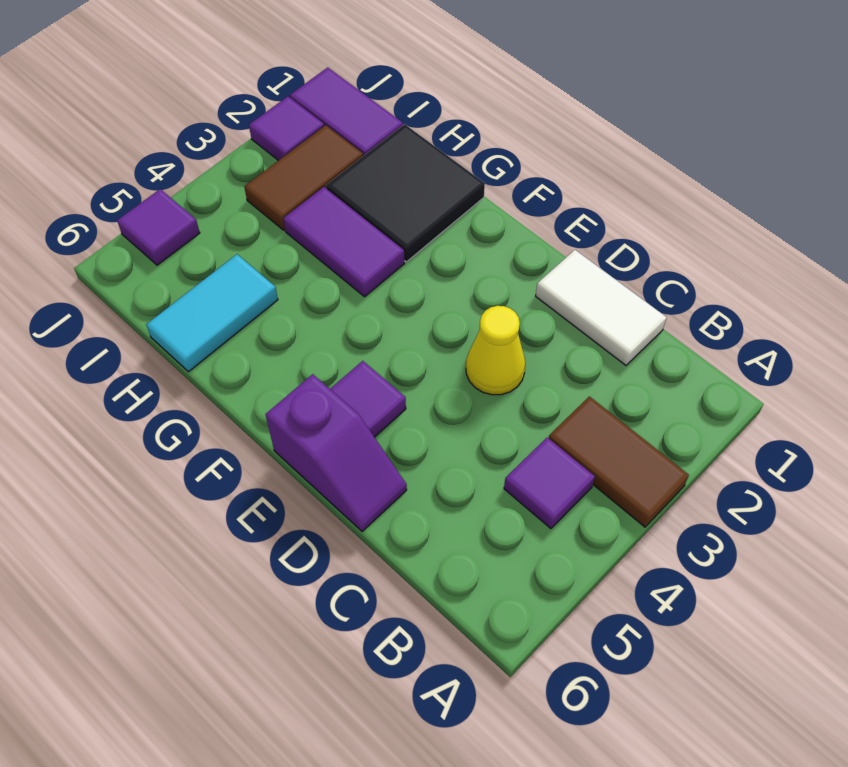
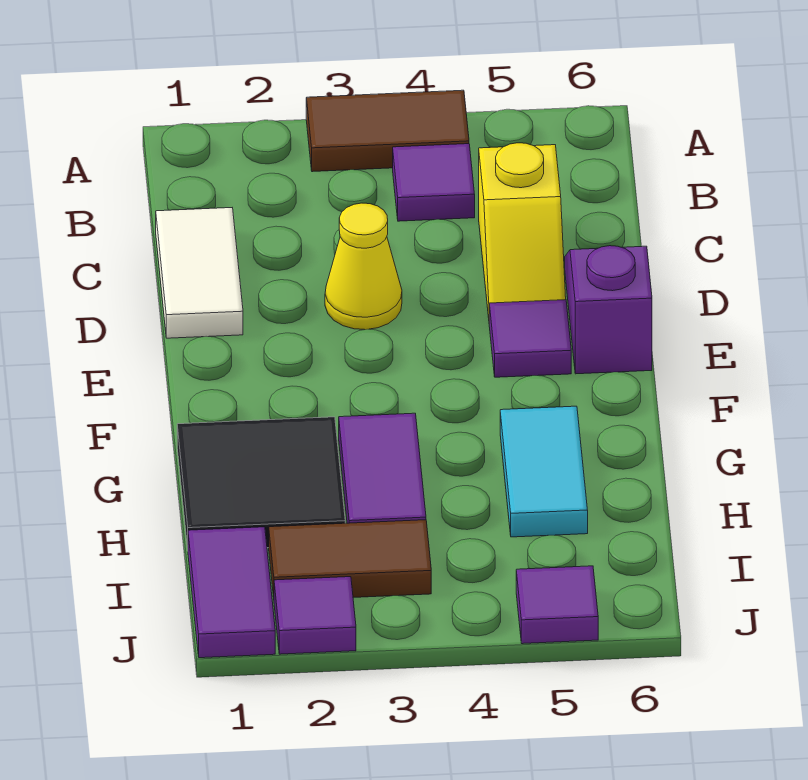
brown tile A3:B3 level 1 -> brown tile A3:A4 level 1
none -> yellow slope C5:D5 level 1 top C
cyan tile H5:H6 level 1 -> cyan tile G5:H5 level 1

